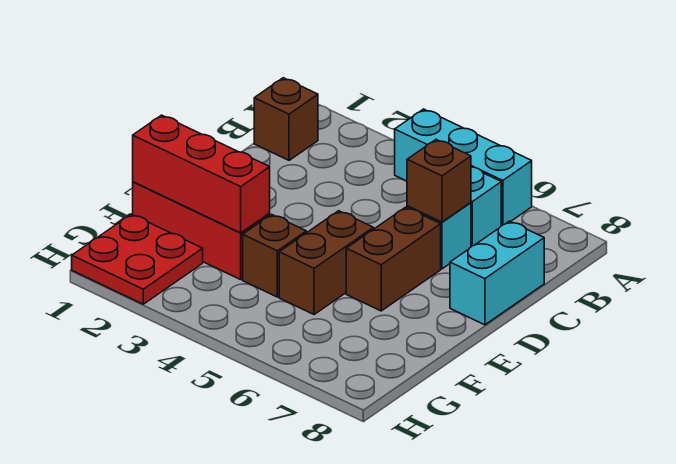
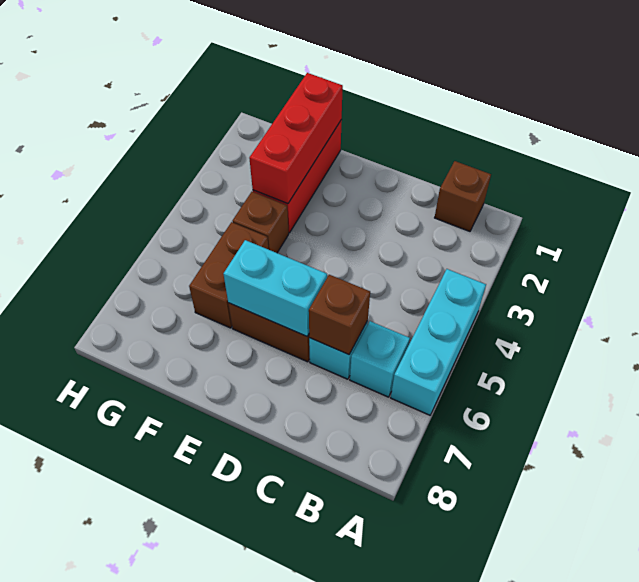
cyan brick C8:D8 level 1 -> cyan brick D6:E6 level 2
brown brick E5:F5 level 1 -> brown brick F5:F6 level 1
red plate G1:H2 level 1 -> none

